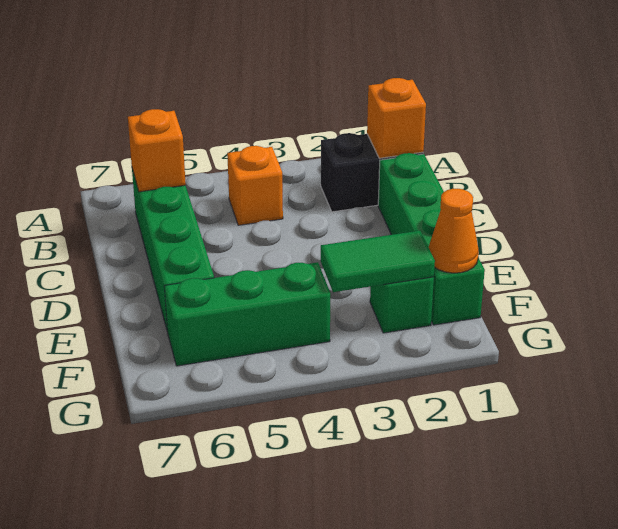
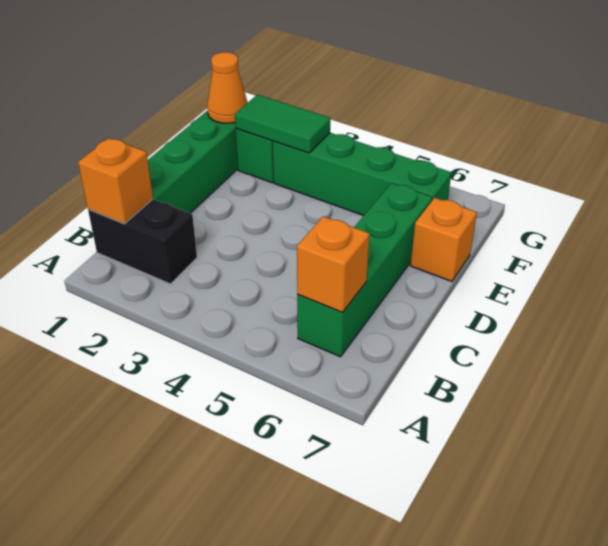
orange brick B4 level 1 -> orange brick E7 level 1
green brick F4:F6 level 1 -> green brick F3:F6 level 1

